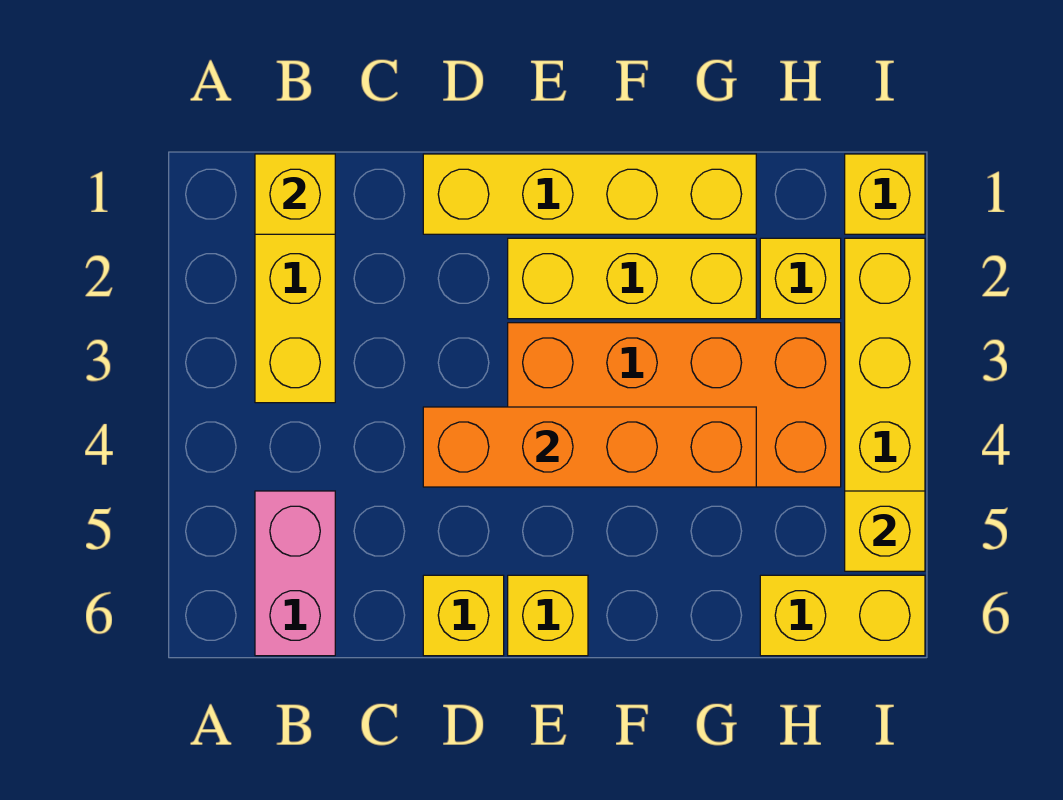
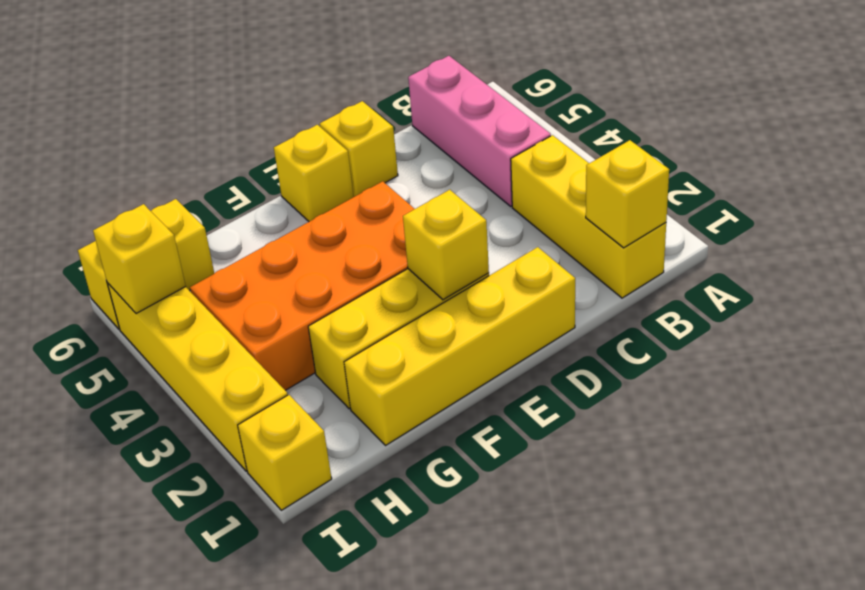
pink brick B5:B6 level 1 -> pink brick B4:B6 level 1
orange brick D4:G4 level 2 -> none
yellow brick H2 level 1 -> yellow brick E2 level 2

